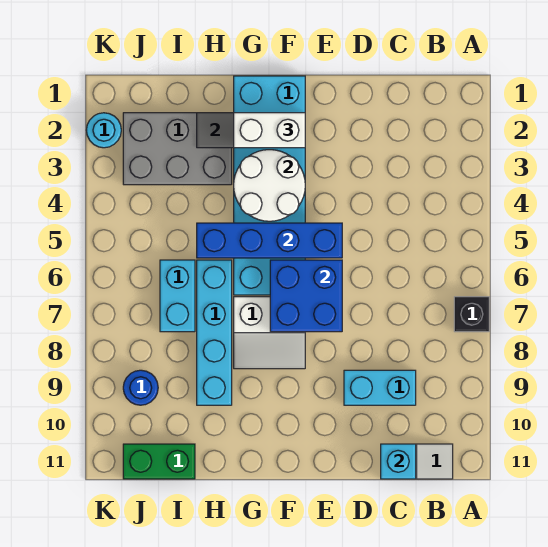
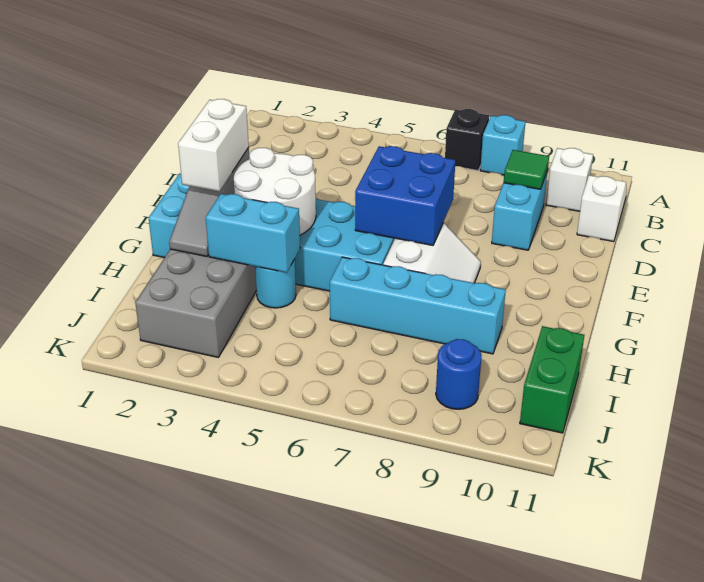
none -> white brick B10 level 1
none -> green tile C9 level 2
cyan brick C11 level 2 -> cyan brick A8 level 1
blue brick E5:H5 level 2 -> none
cyan brick I6:I7 level 1 -> cyan brick H3:H4 level 2
cyan round brick K2 level 1 -> cyan round brick H4 level 1

